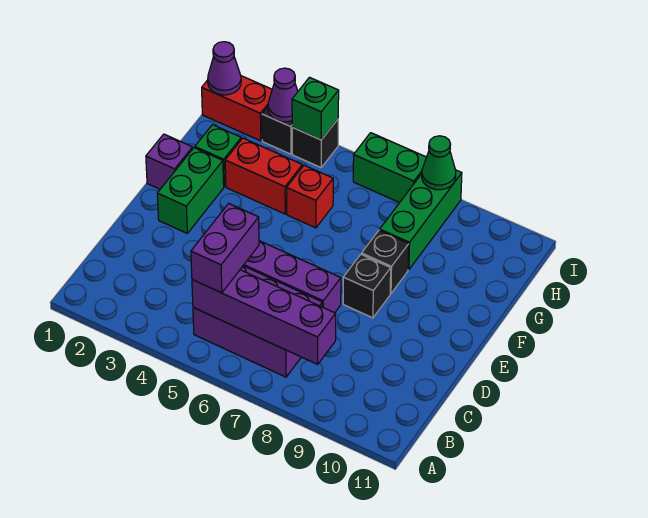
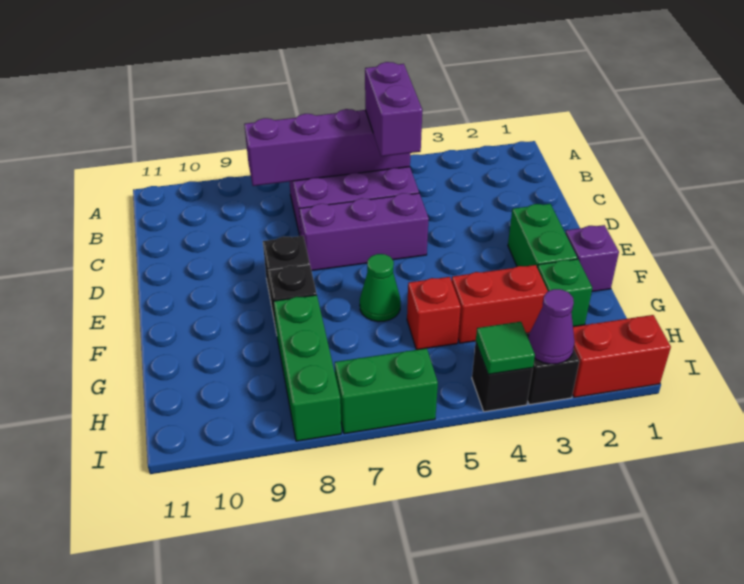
purple cone I1 level 2 -> none
green brick I4 level 2 -> green tile I4 level 2
green cone I8 level 2 -> green cone F6 level 1

